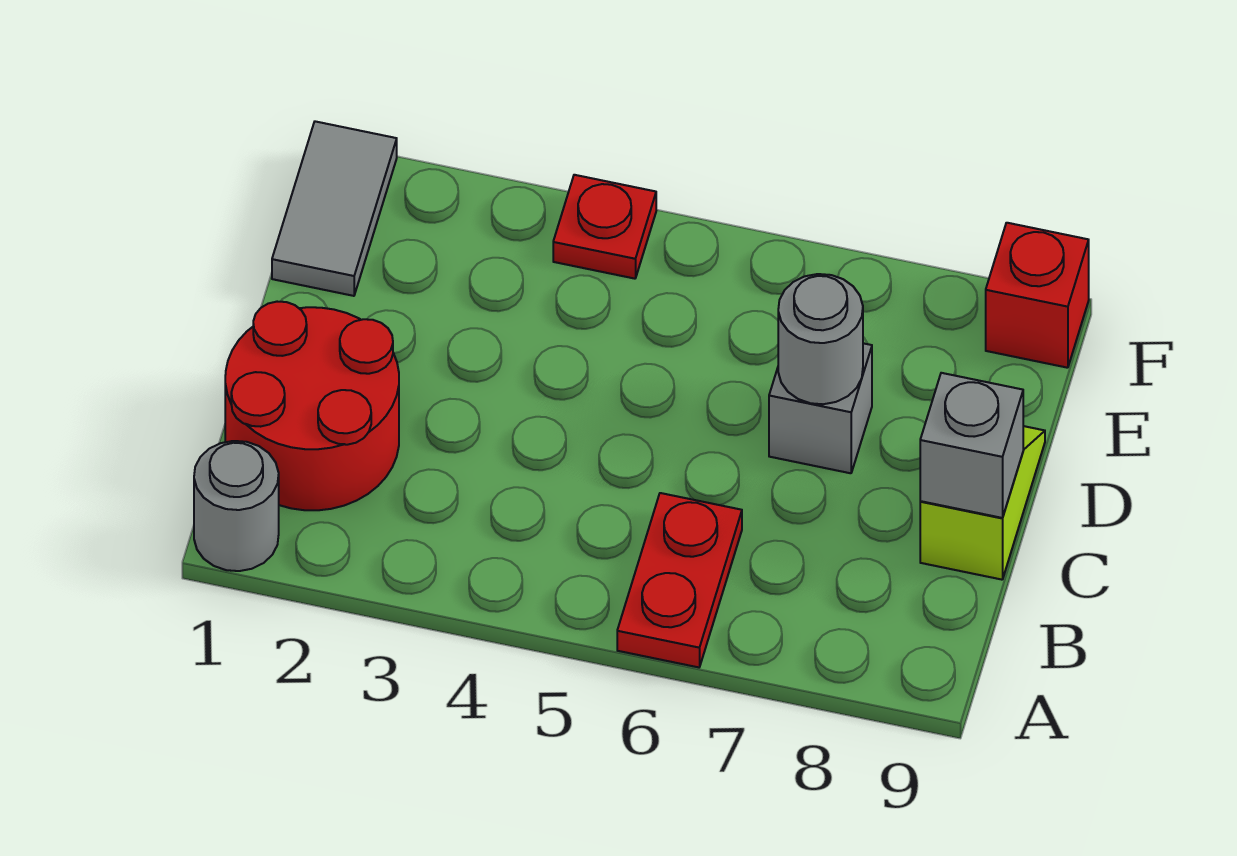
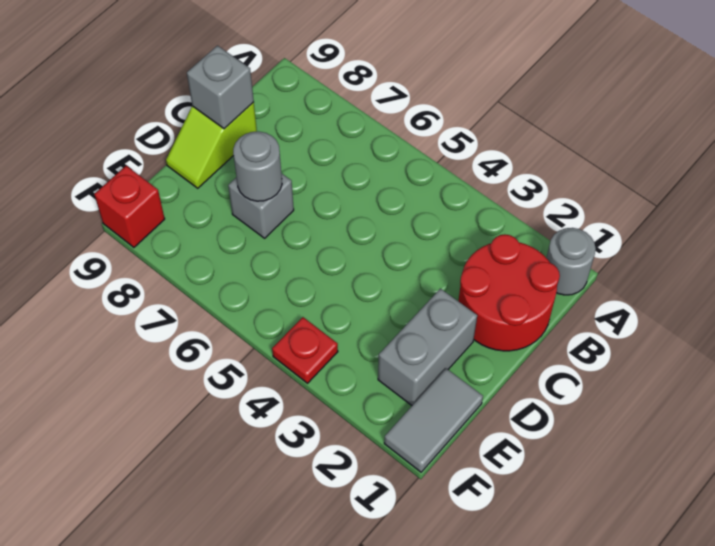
red plate A6:B6 level 1 -> none
none -> grey brick D2:E2 level 1

